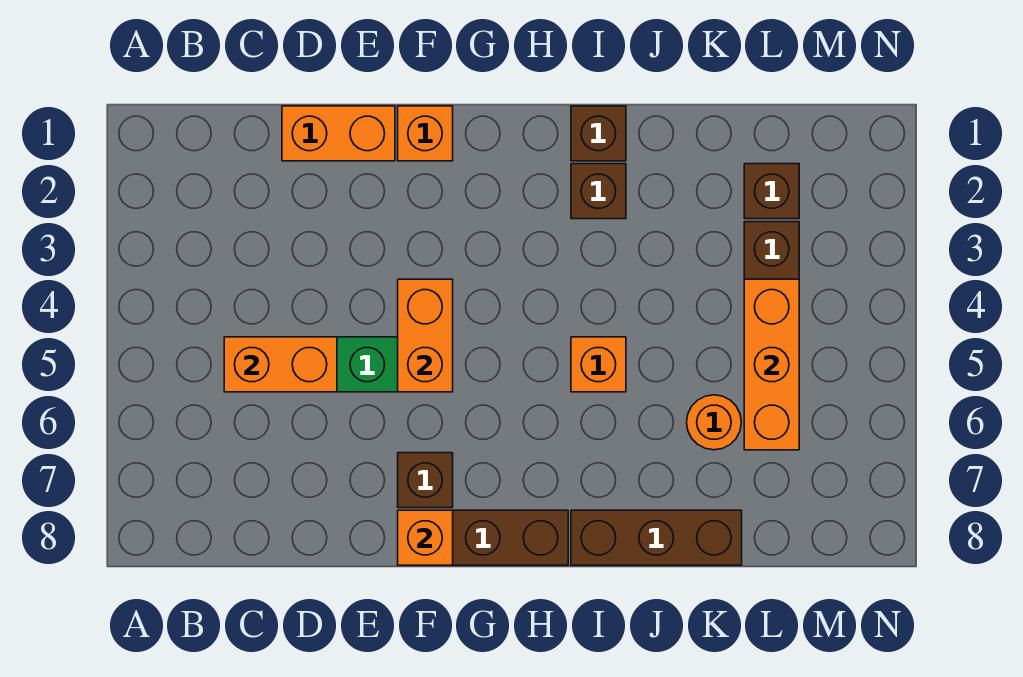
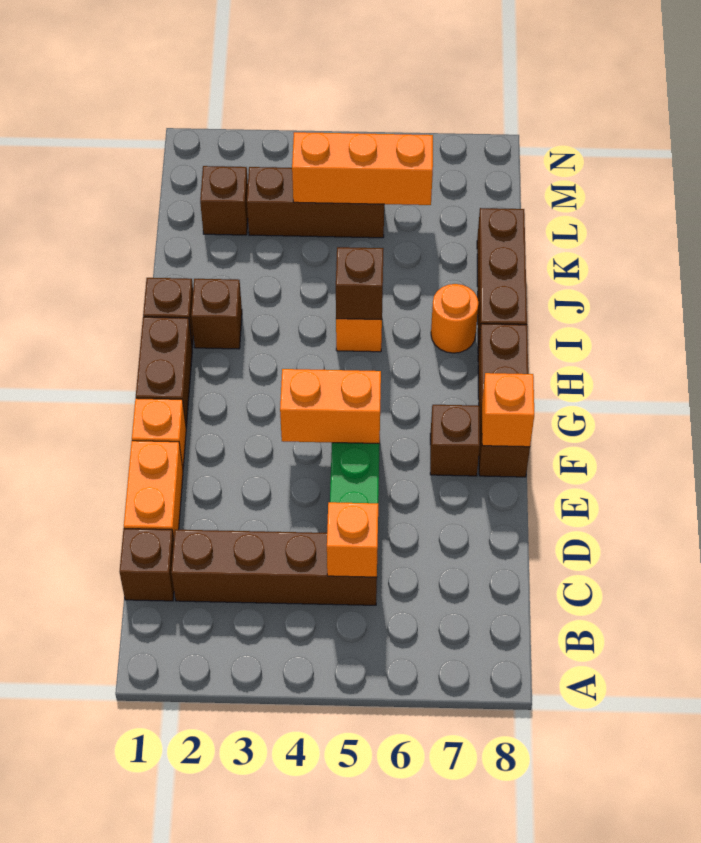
none -> brown brick C1 level 1
none -> brown brick C2:C5 level 1
orange brick C5:D5 level 2 -> orange brick C5 level 2
none -> brown brick G1:H1 level 1
none -> brown brick I5 level 2
orange round brick K6 level 1 -> orange round brick I7 level 1

